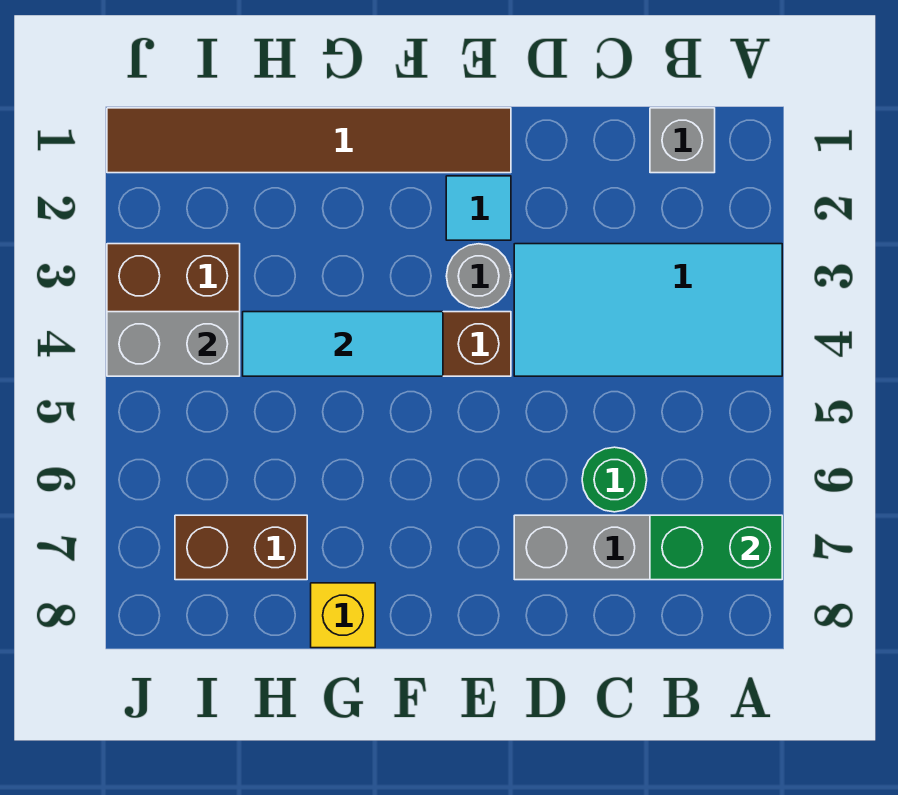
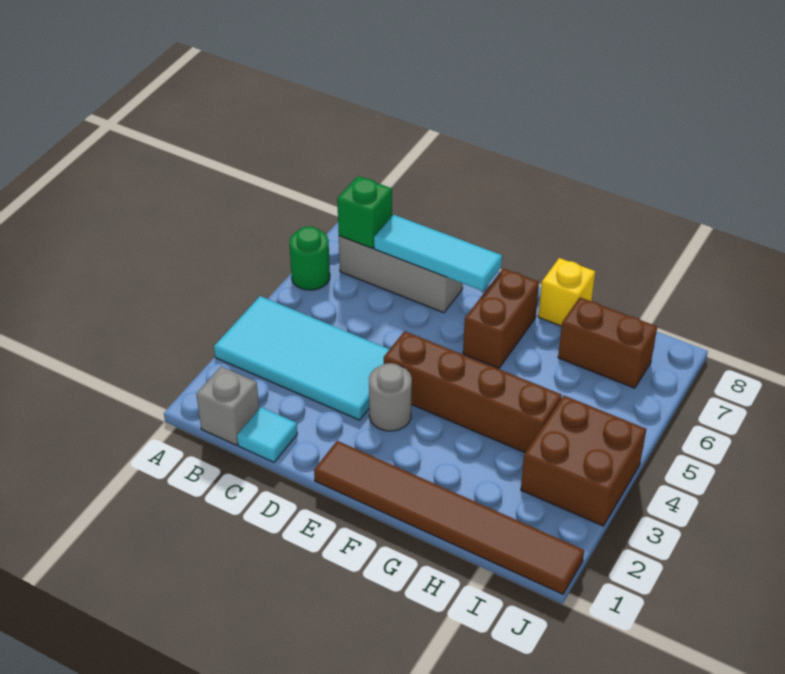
green brick A7:B7 level 2 -> green brick B7 level 2
green round brick C6 level 1 -> green round brick A6 level 1
cyan tile E2 level 1 -> cyan tile C1 level 1
cyan tile F4:H4 level 2 -> cyan tile C7:E7 level 2
none -> brown brick F6:F7 level 1
grey brick I4:J4 level 2 -> none

